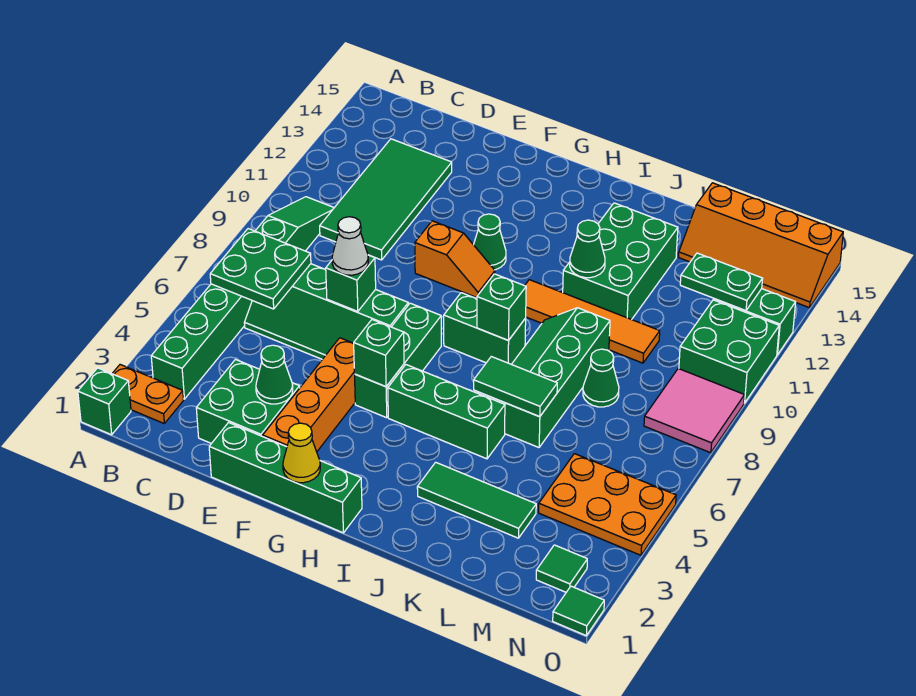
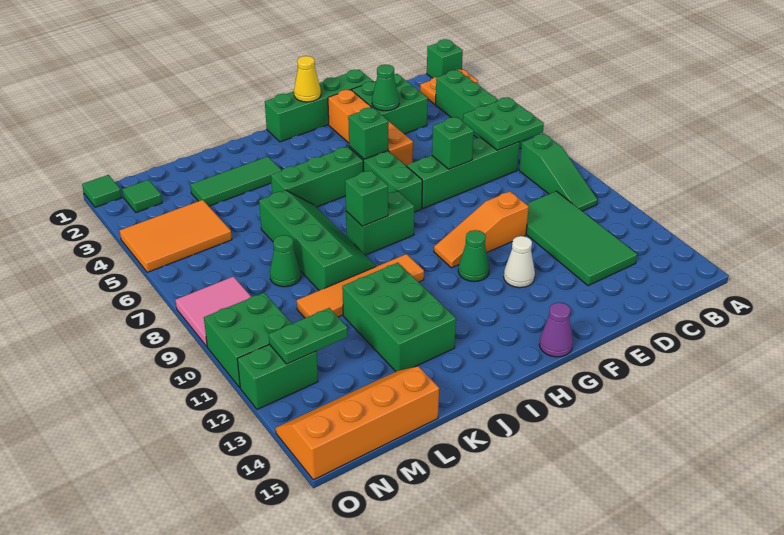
white cone E7 level 3 -> white cone F12 level 1
orange slope F10:G10 level 1 top F -> orange slope E10:G10 level 1 top E
none -> purple cone G15 level 1
green tile J6:K6 level 2 -> none
green cone J11 level 2 -> none
orange plate M4:O5 level 1 -> orange tile M4:O5 level 1

